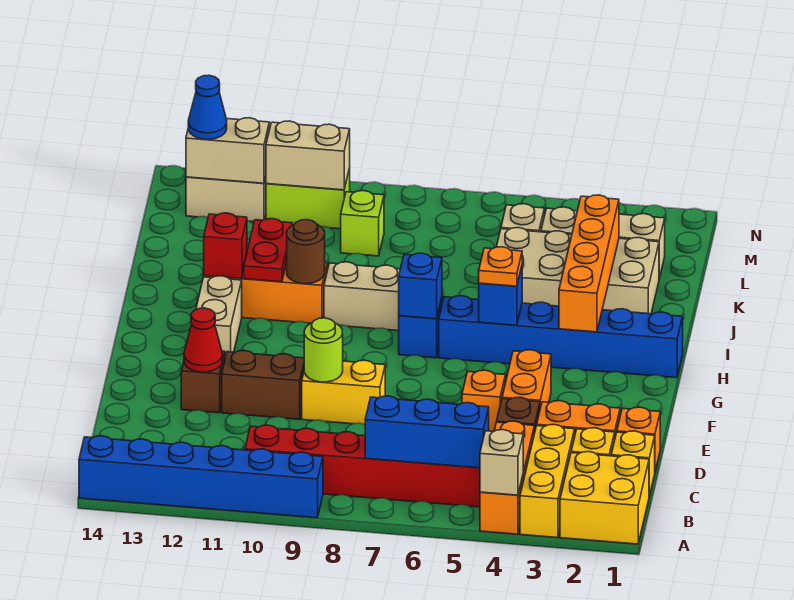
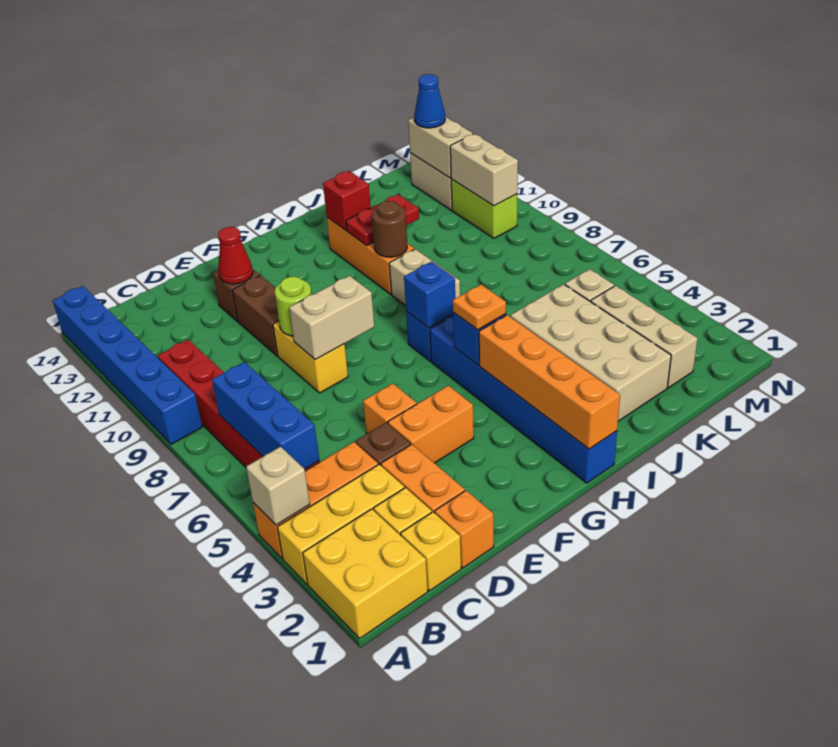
tan brick G12:H12 level 1 -> tan brick E8:F8 level 2
orange brick H3:K3 level 2 -> orange brick H1:H4 level 2
lime brick L9 level 1 -> none

